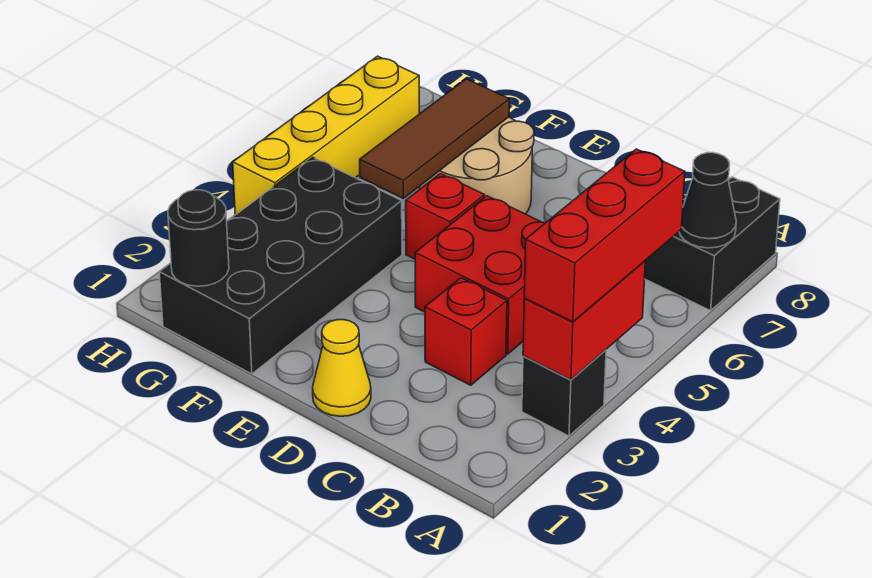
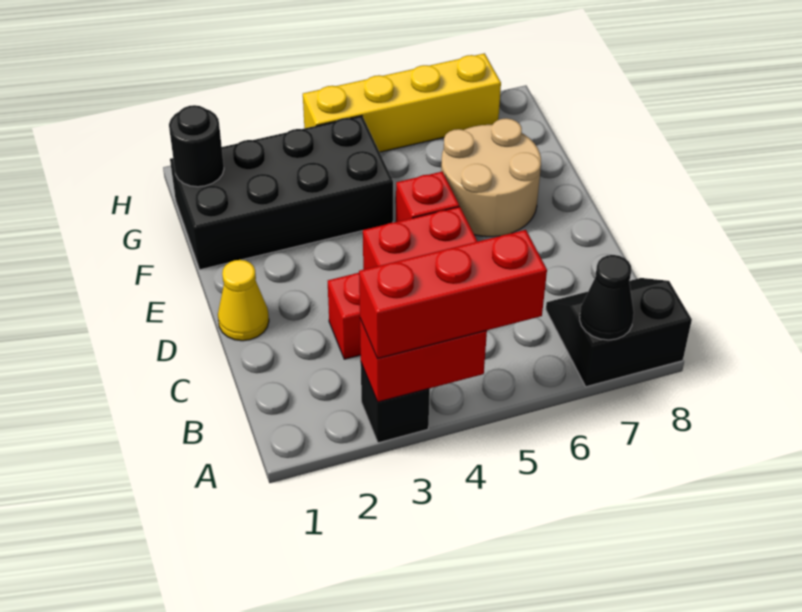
brown tile F5:F7 level 2 -> none

